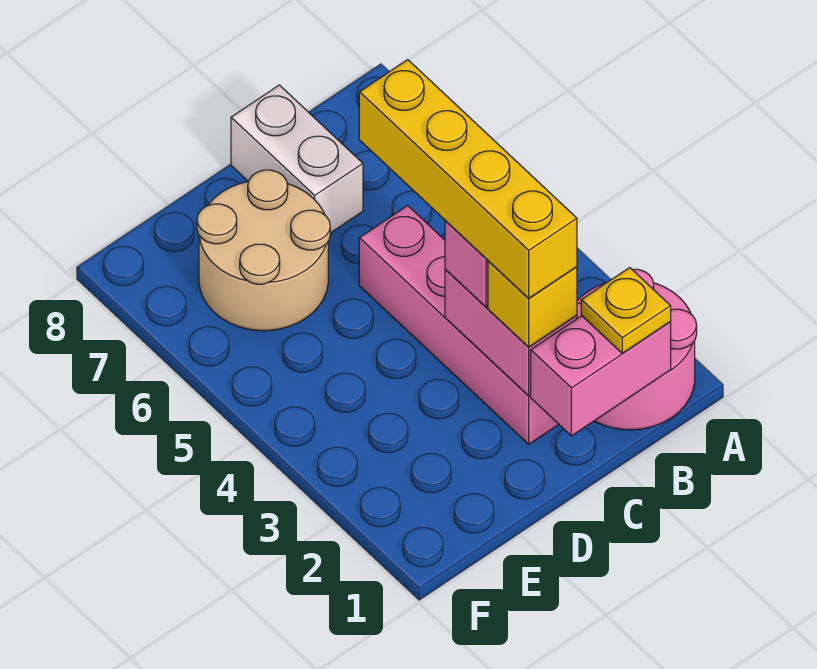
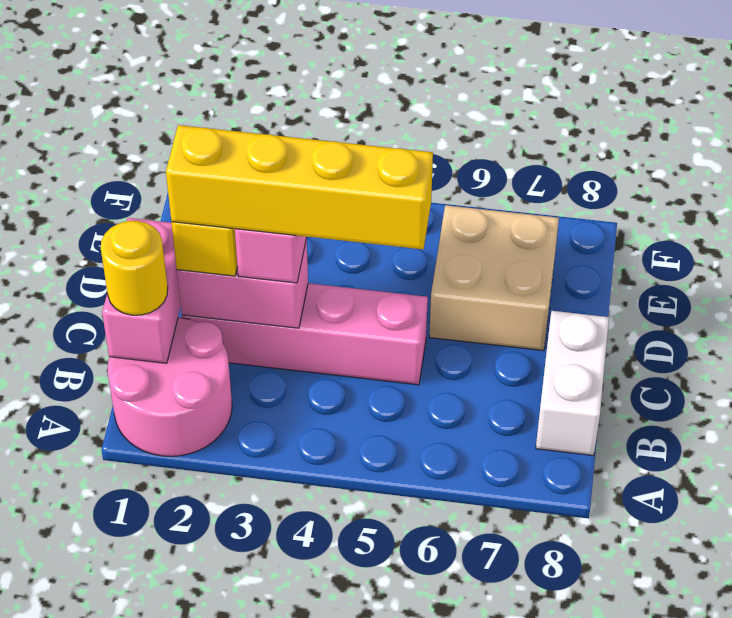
yellow plate B1 level 3 -> yellow round brick B1 level 3
white brick C7:C8 level 1 -> white brick B8:C8 level 1
tan round brick D6:E7 level 1 -> tan brick D6:E7 level 1

